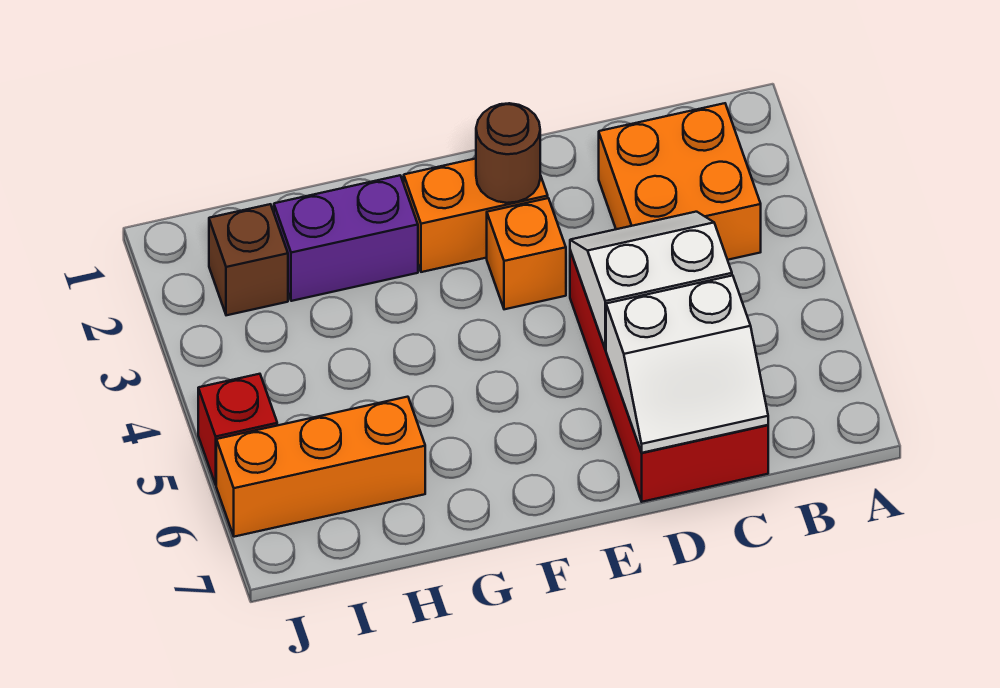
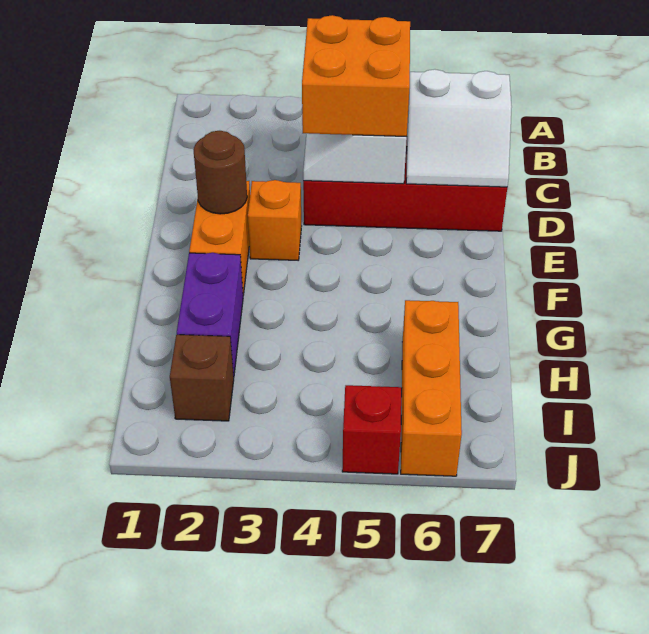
orange brick B2:C3 level 1 -> orange brick C4:D5 level 3
white slope C6:D7 level 2 top 6 -> white slope C6:D7 level 2 top C

